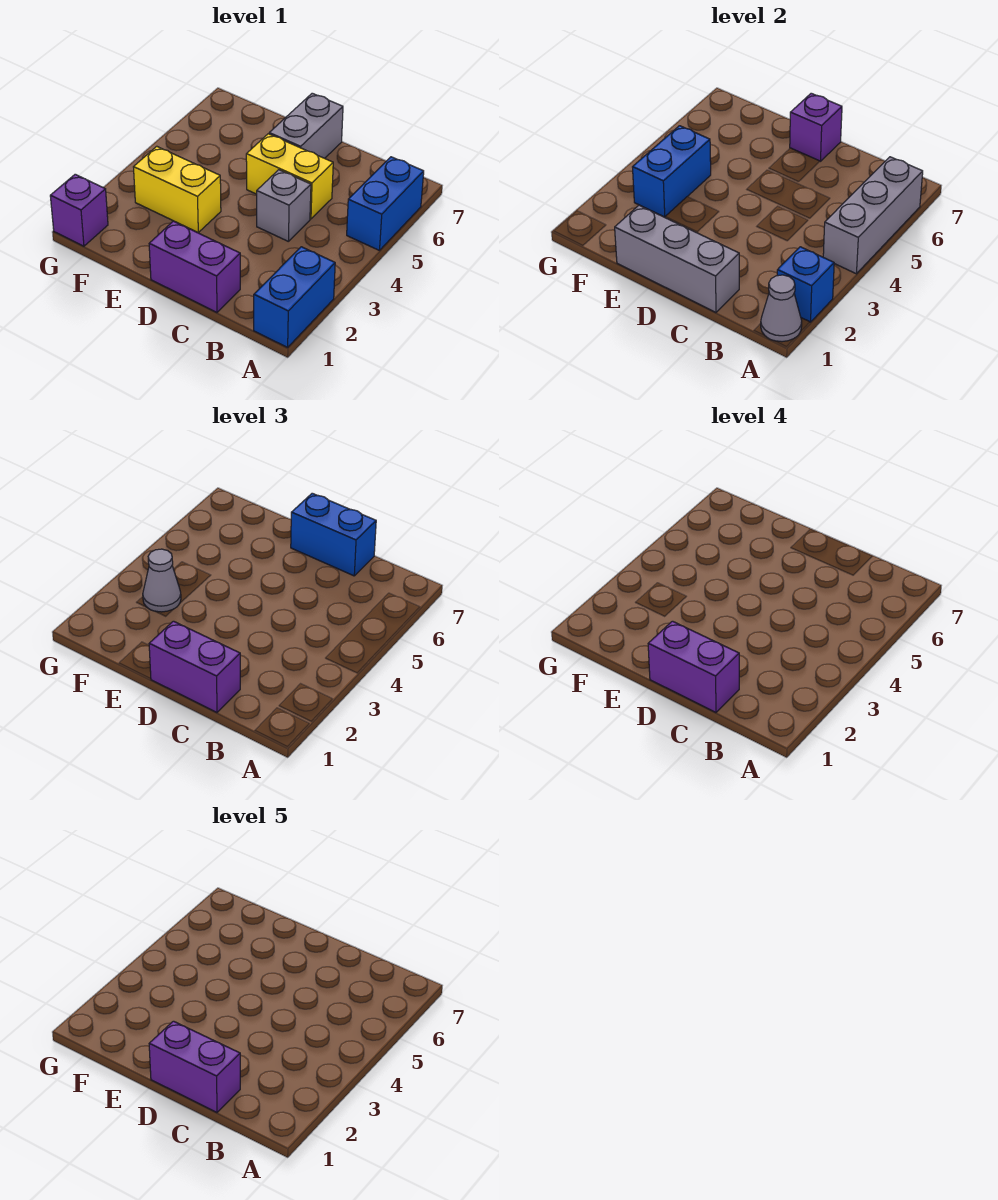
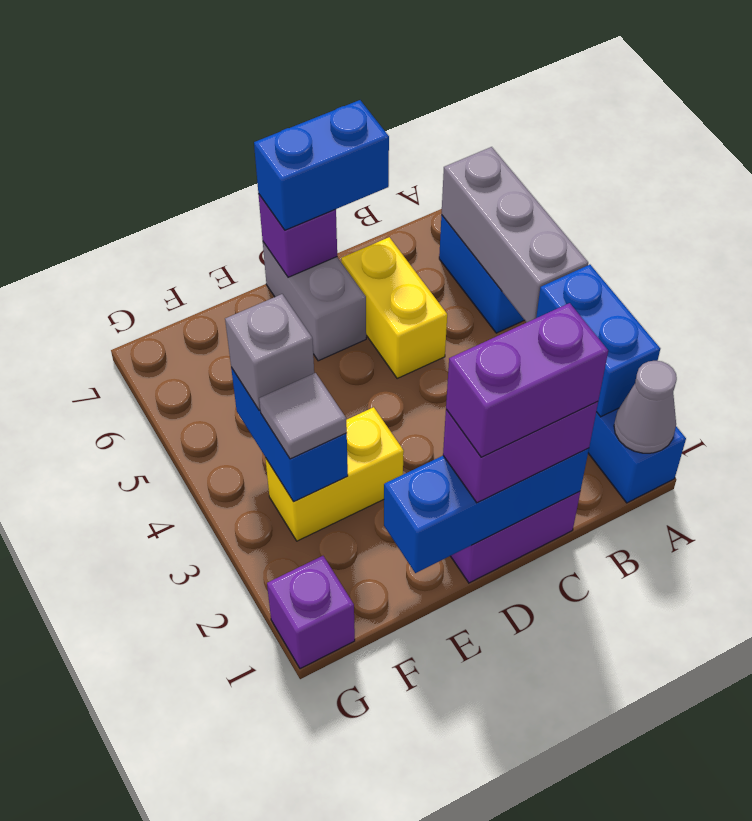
blue brick A2 level 2 -> blue brick A2:A3 level 2
grey brick C1:E1 level 2 -> blue brick C1:E1 level 2
purple brick C1:D1 level 5 -> none
grey brick C4 level 1 -> grey brick F4 level 3
yellow brick C5:D5 level 1 -> yellow brick C5:C6 level 1
grey cone F3 level 3 -> grey tile F3 level 3

